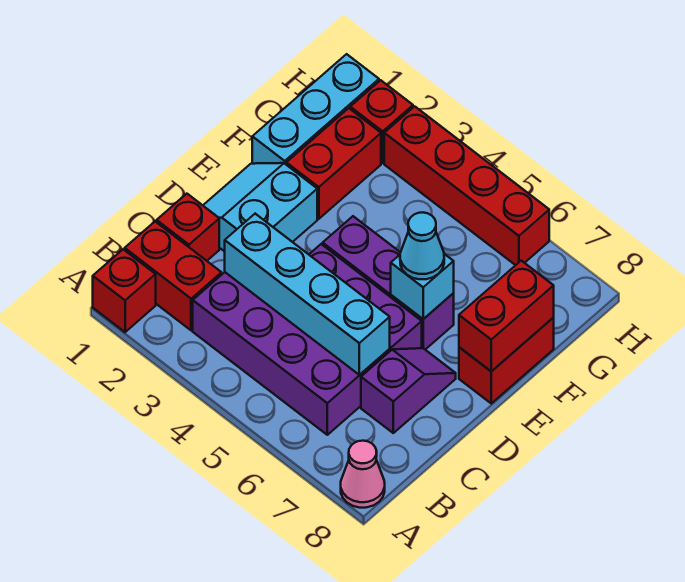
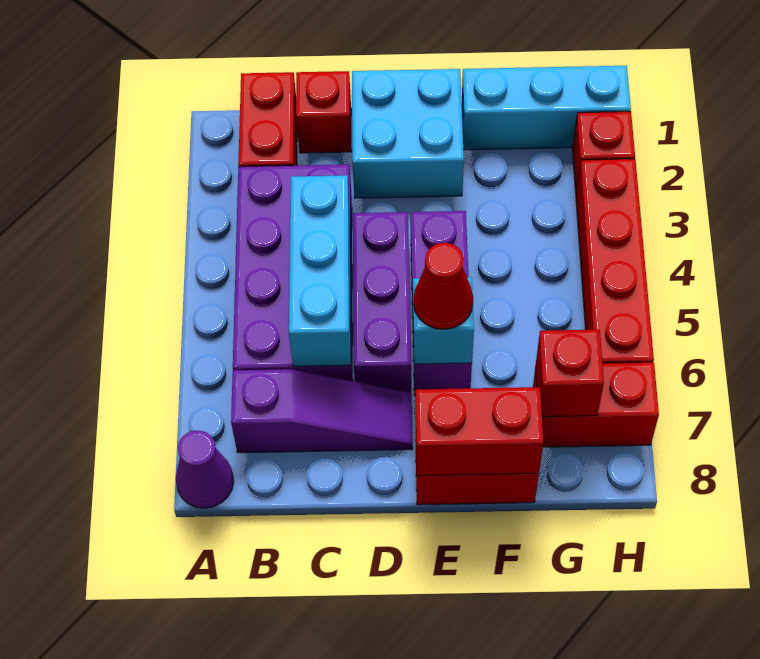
red brick A1 level 1 -> red brick G7 level 2
pink cone A8 level 1 -> purple cone A8 level 1
cyan brick C3:C6 level 2 -> cyan brick C4:C6 level 2
purple slope C7:D7 level 1 top C -> purple slope B7:D7 level 1 top B
cyan slope D1:E2 level 1 top 2 -> cyan brick D1:E2 level 1
cyan cone E6 level 3 -> red cone E6 level 3
red brick F2:G2 level 1 -> red brick G7:H7 level 1

